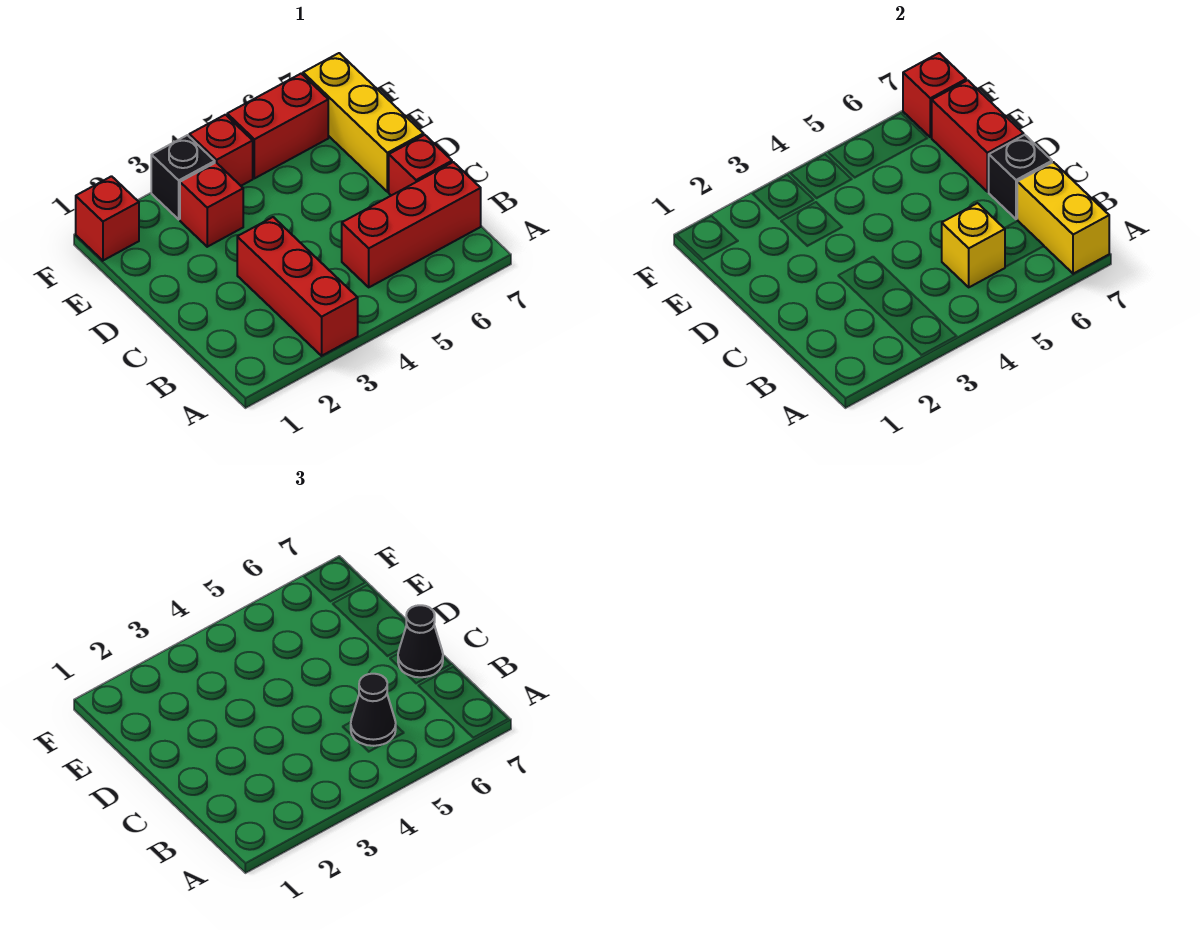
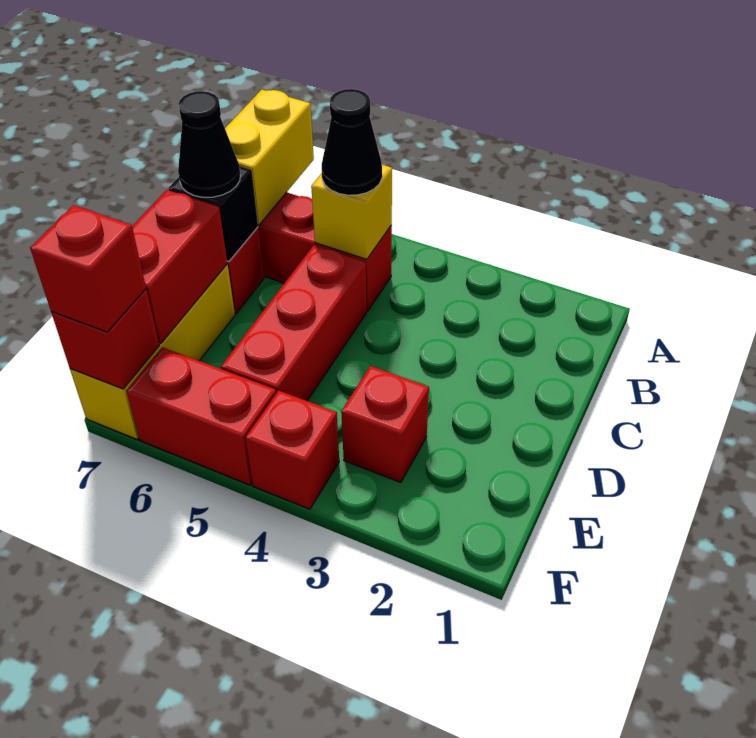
red brick A3:C3 level 1 -> red brick C5:E5 level 1
red brick F1 level 1 -> red brick F7 level 3
black brick F3 level 1 -> none

